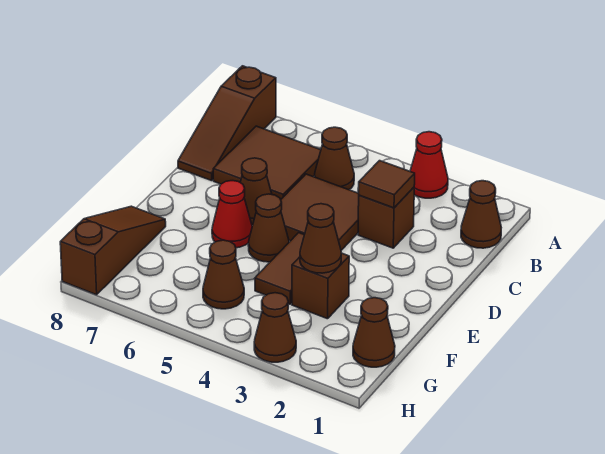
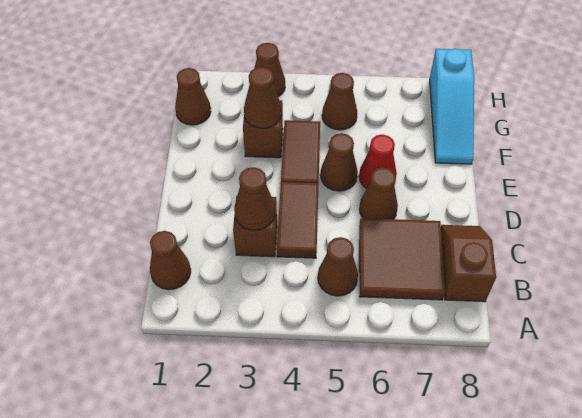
red cone A3 level 1 -> none
brown slope A8:C8 level 1 top A -> brown slope B8:C8 level 1 top B
brown tile C3 level 2 -> brown cone C3 level 2
brown tile C4:D5 level 1 -> brown tile C4:D4 level 1
brown slope F8:H8 level 1 top H -> cyan slope F8:H8 level 1 top H

